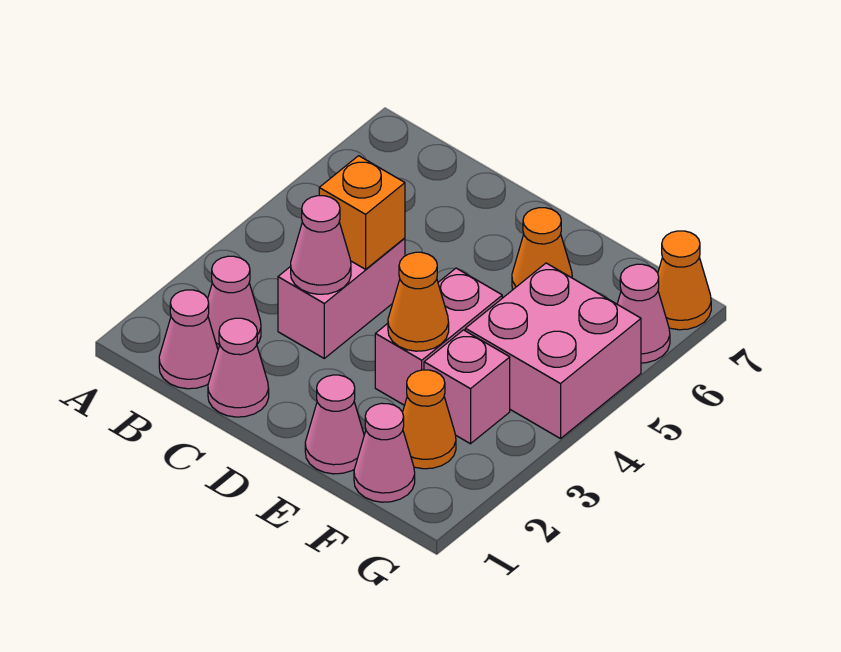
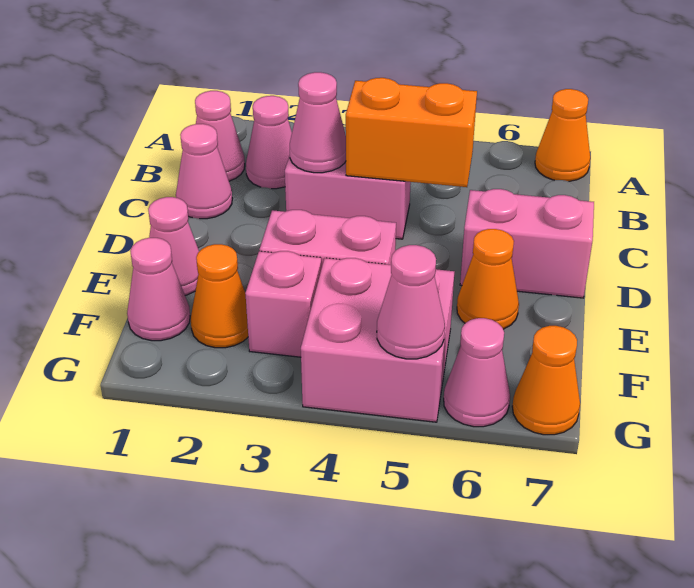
orange brick C4 level 2 -> orange brick C4:C5 level 2
none -> pink brick D6:D7 level 1
orange cone E3 level 2 -> orange cone A7 level 1
none -> pink cone G5 level 2

